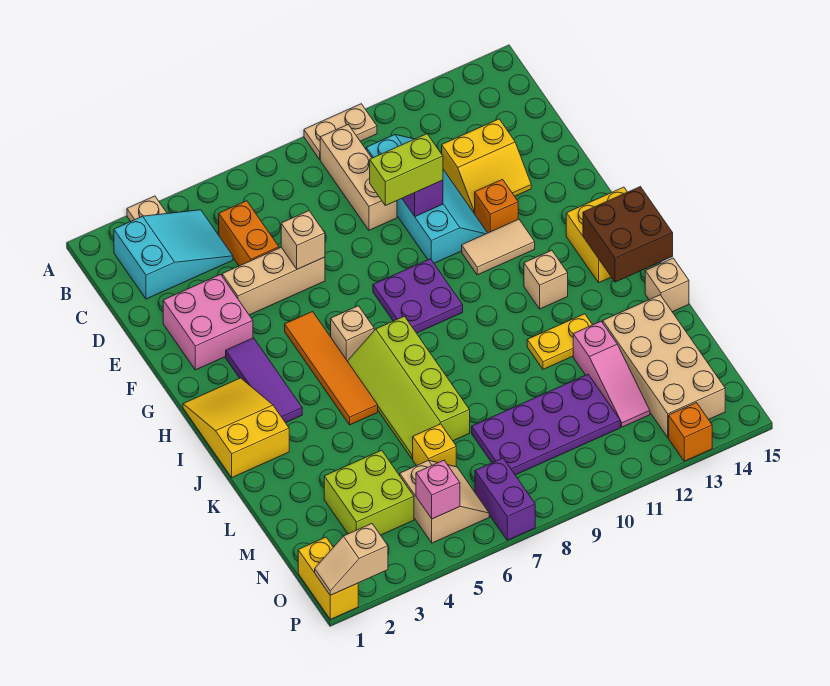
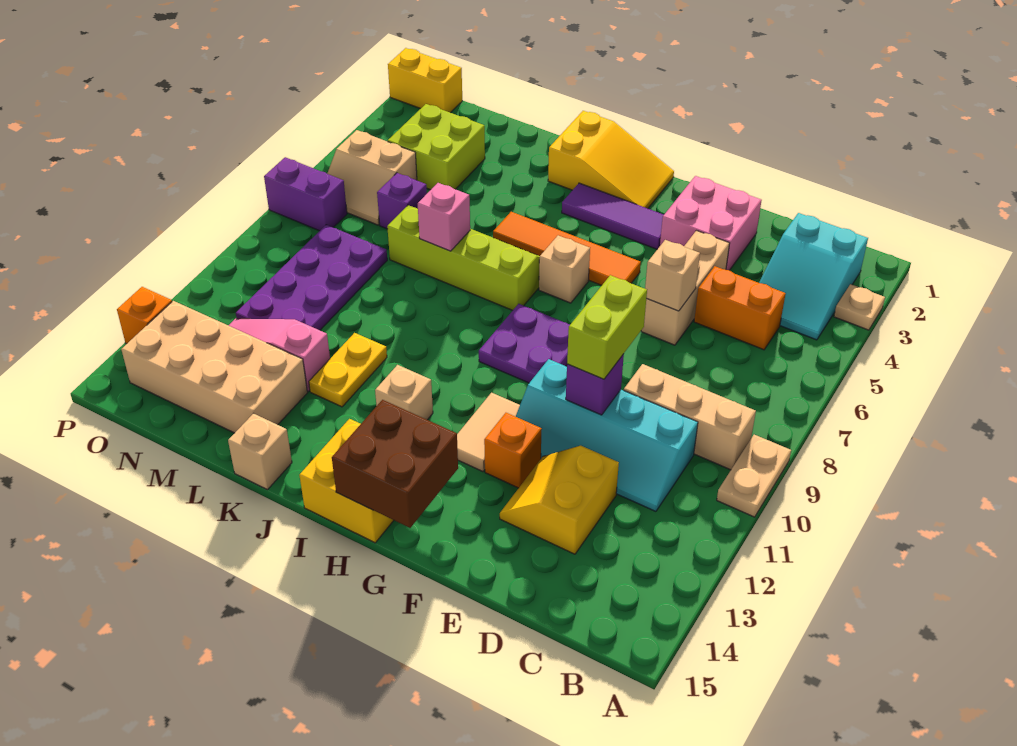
brown brick I14:J15 level 2 -> brown brick G14:H15 level 2
yellow brick M6 level 1 -> purple brick M6 level 1
pink brick O5 level 2 -> pink brick K7 level 2
tan slope P1:P2 level 2 top 2 -> none

